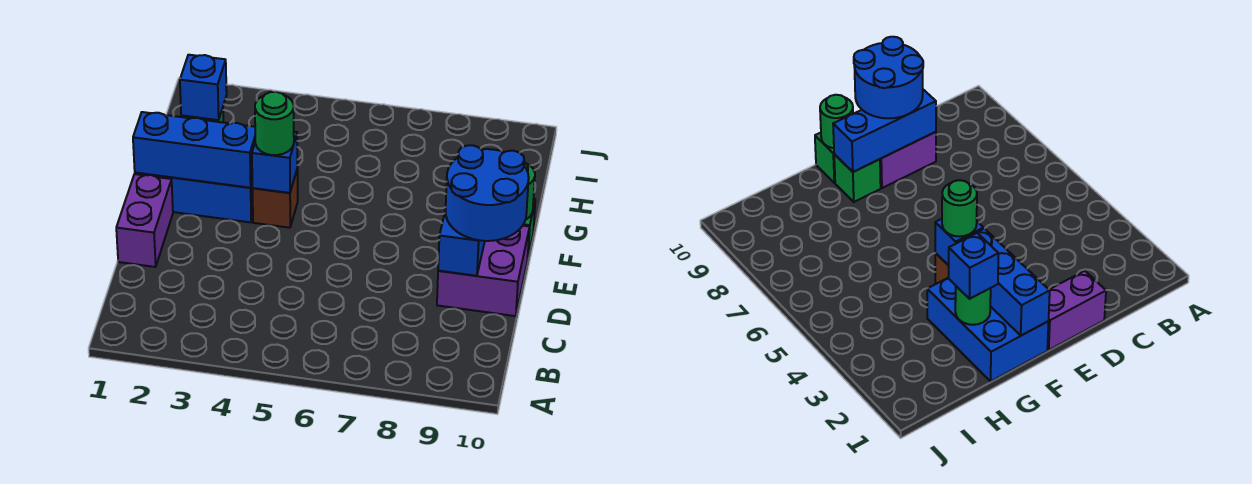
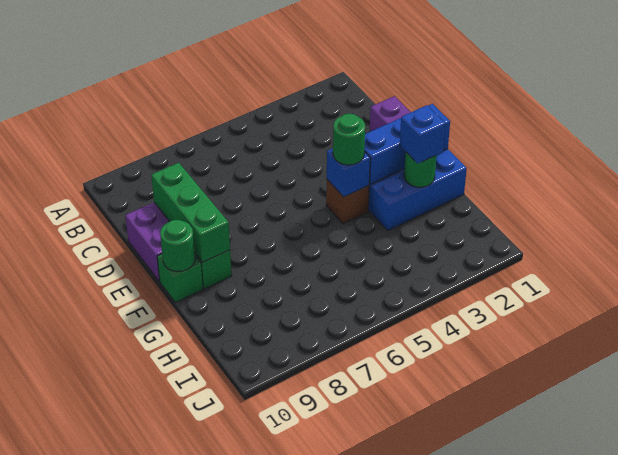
blue brick D9:F9 level 2 -> green brick D9:F9 level 2
blue round brick D9:E10 level 3 -> none

